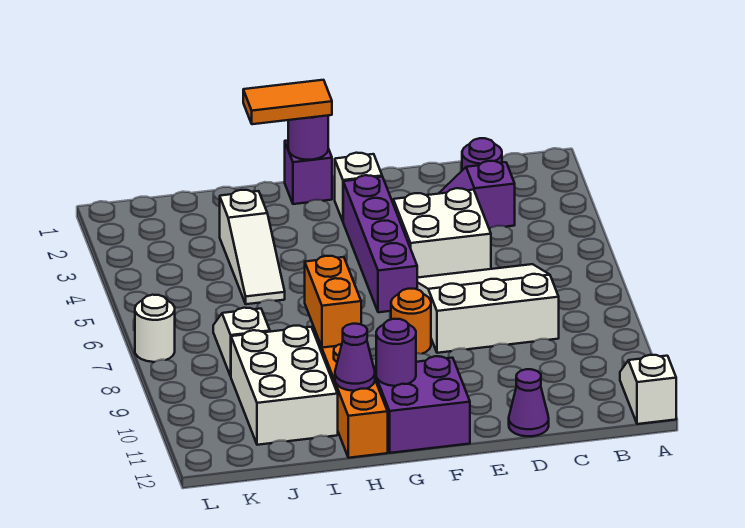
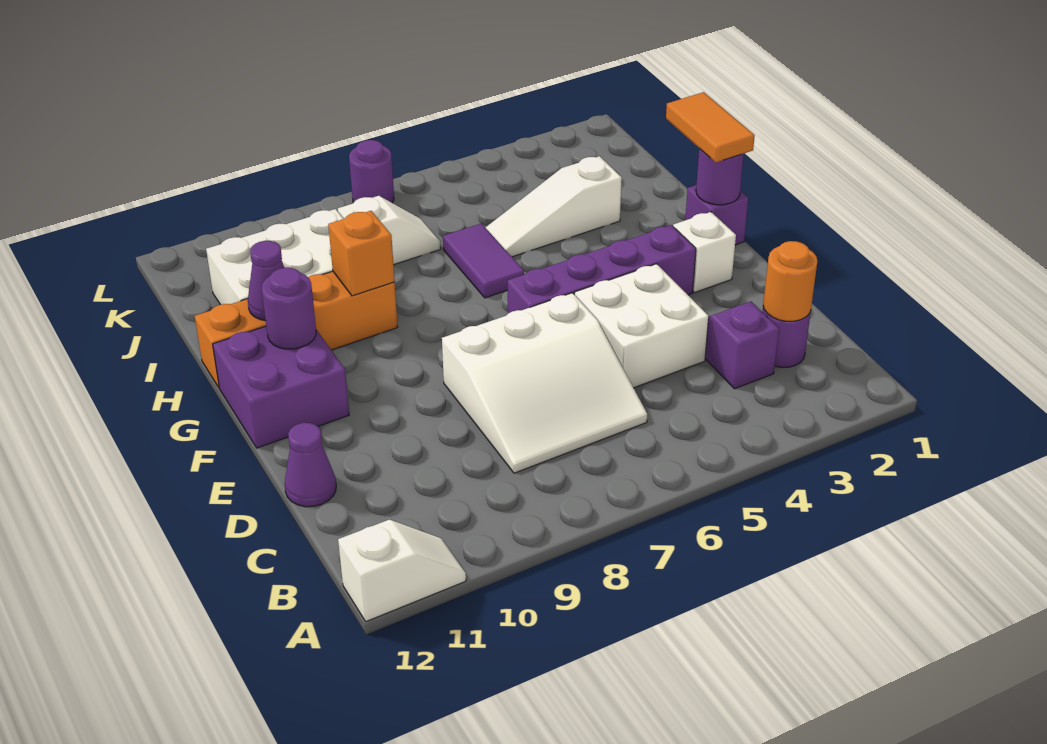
white slope C6:E8 level 1 top 8 -> white slope C6:E8 level 1 top E
orange round brick F8 level 1 -> orange round brick C2 level 2
none -> purple tile H6:I6 level 1
orange brick H8:H9 level 2 -> orange brick H9 level 2
white round brick L7 level 1 -> purple round brick L7 level 1

